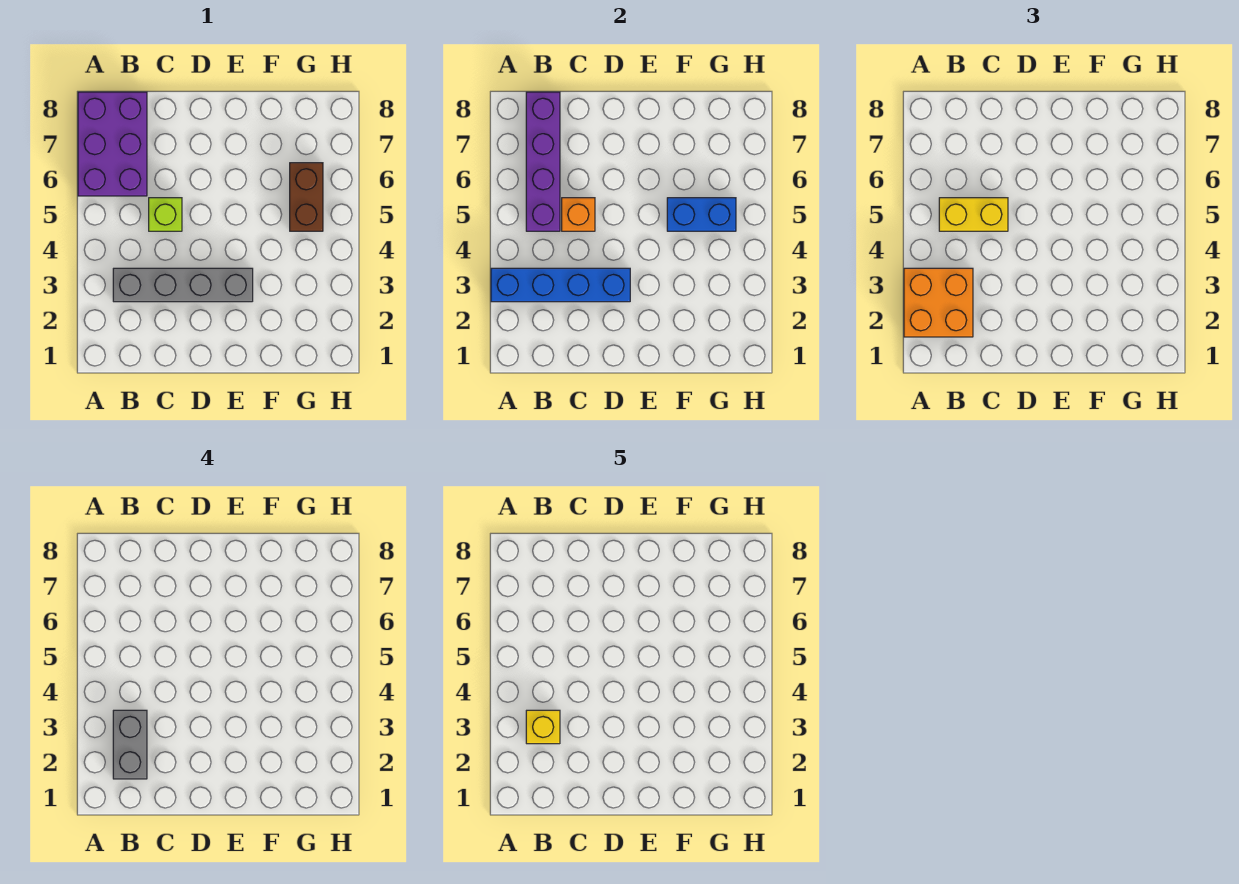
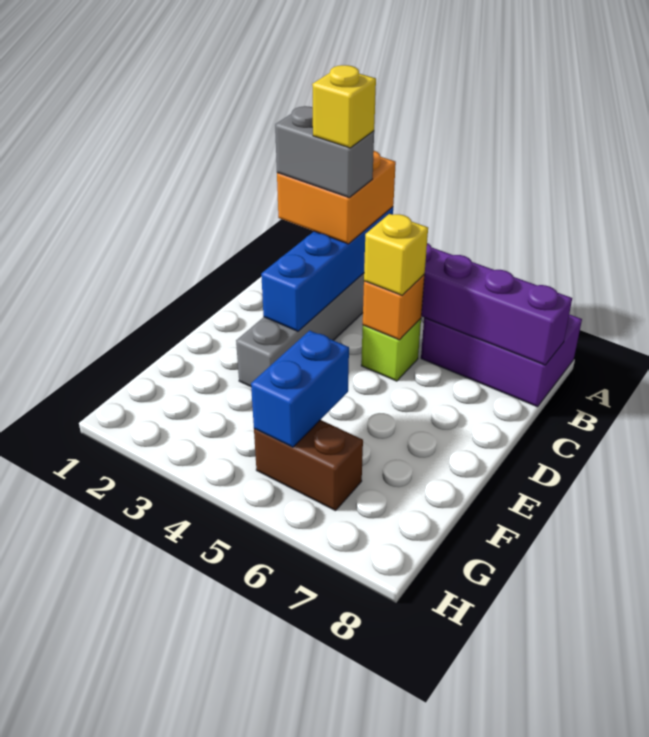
yellow brick B5:C5 level 3 -> yellow brick C5 level 3

